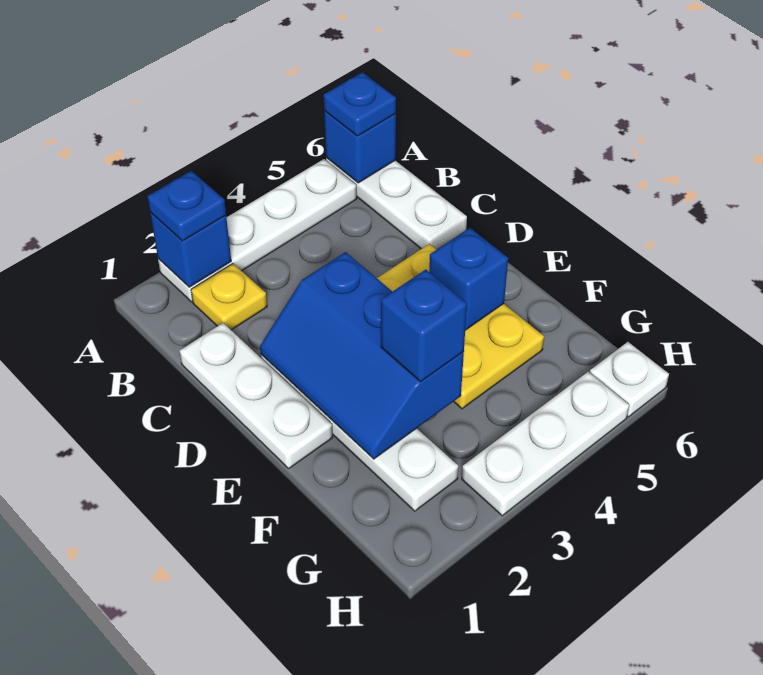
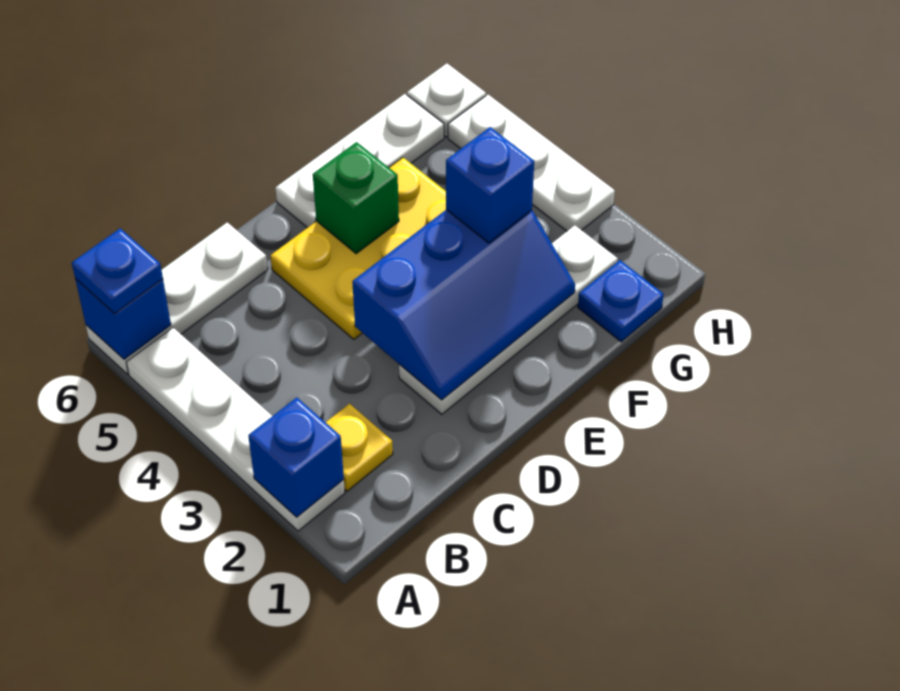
blue plate A2 level 3 -> blue plate G1 level 1
white plate C1:E1 level 1 -> white plate E6:G6 level 1
blue brick E5 level 2 -> green brick E5 level 2

